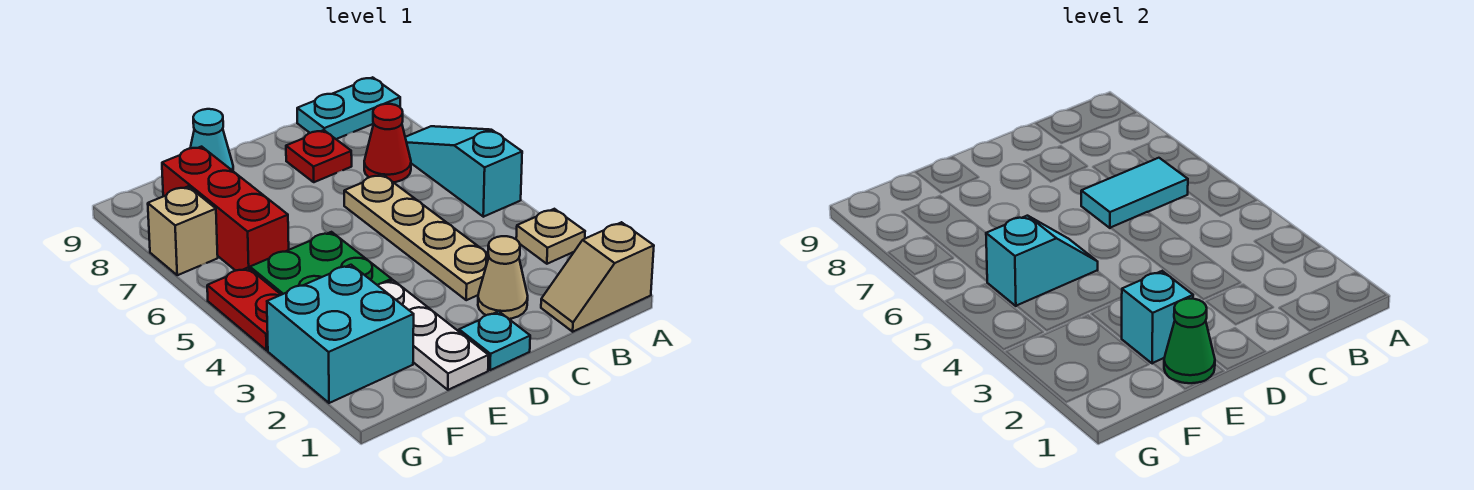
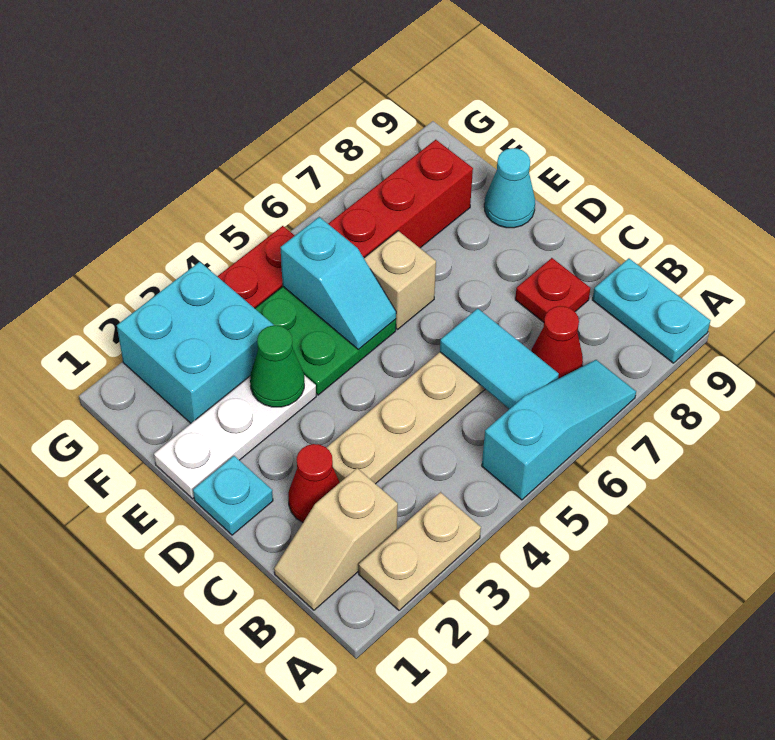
tan slope A1:B1 level 1 top A -> tan slope B1:B2 level 1 top 2
tan plate A3 level 1 -> tan plate A2:A3 level 1
tan cone C2 level 1 -> red cone C2 level 1
green cone E1 level 2 -> green cone E3 level 2
cyan brick E2 level 2 -> none
tan brick G7 level 1 -> tan brick E6 level 1

